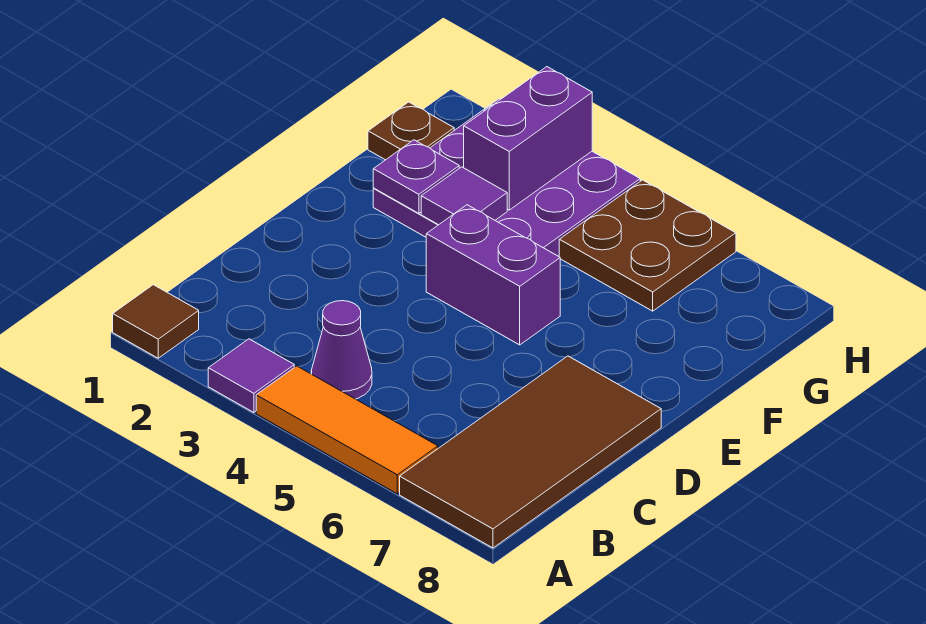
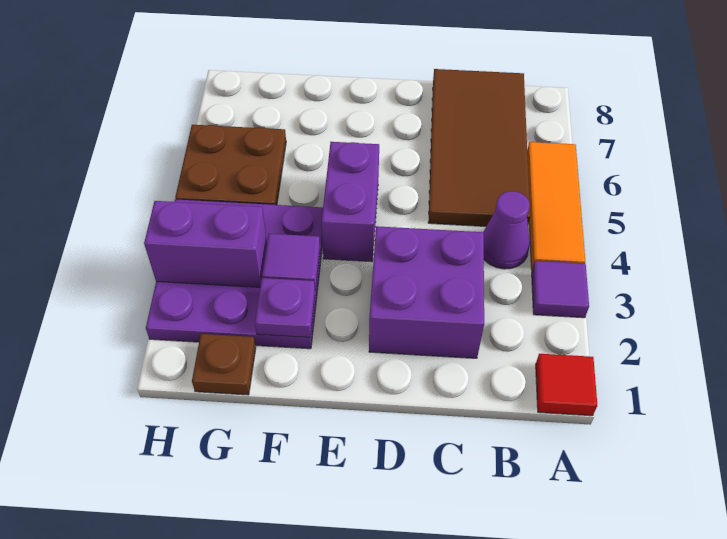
brown tile A1 level 1 -> red tile A1 level 1
brown tile A7:D8 level 1 -> brown tile B5:C8 level 1
none -> purple brick C2:D3 level 1

